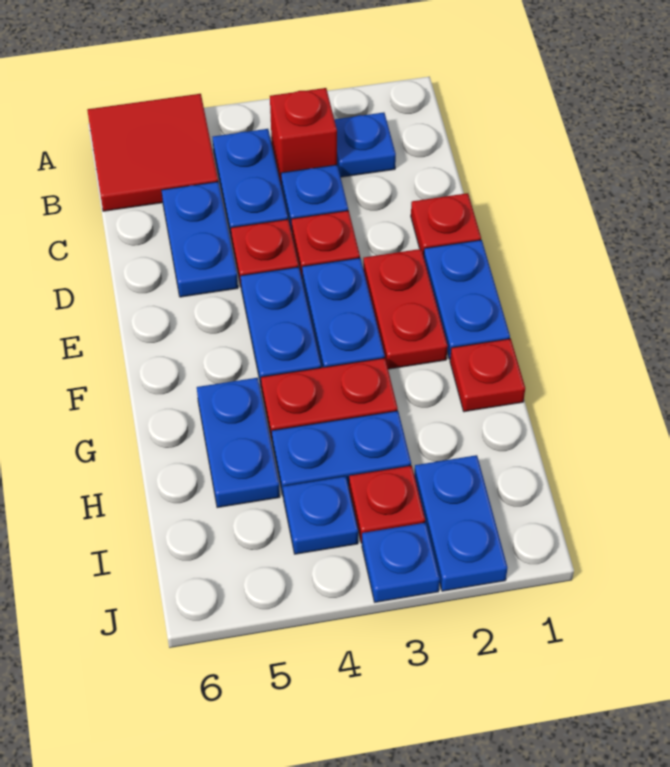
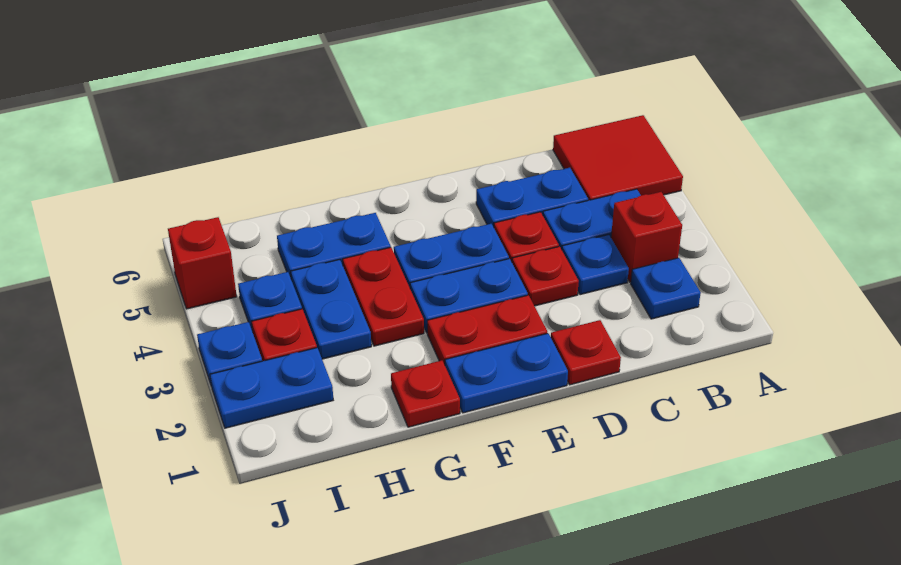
none -> red brick J5 level 1

